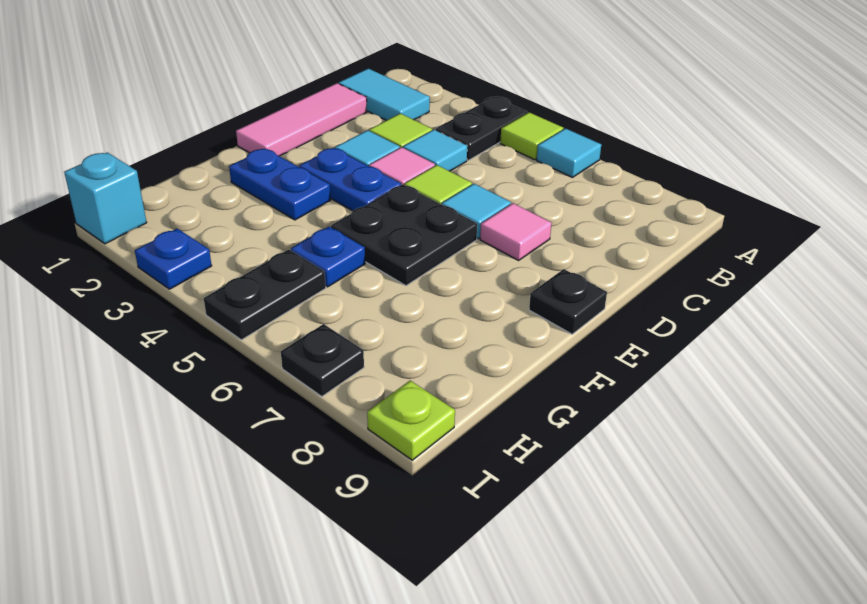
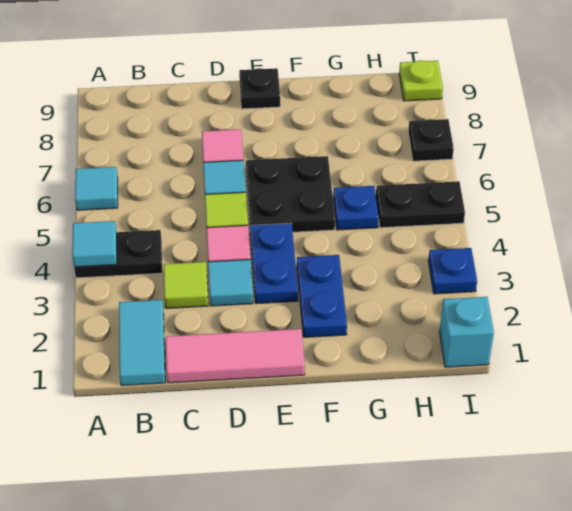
lime tile A5 level 1 -> none
cyan tile C4 level 1 -> cyan tile A4 level 2

